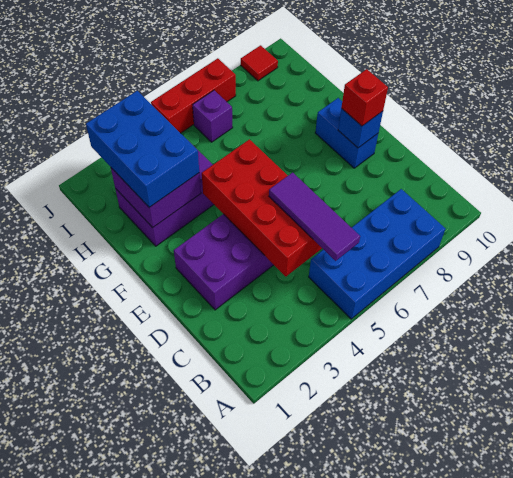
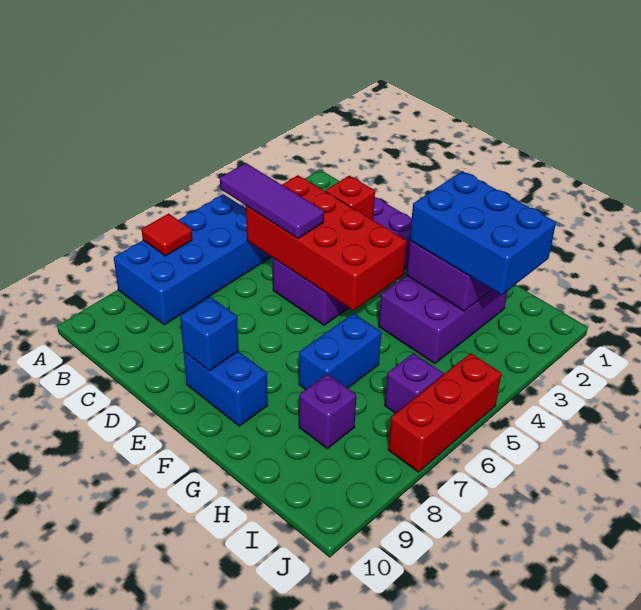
red brick E9 level 3 -> red brick D3 level 2
none -> blue brick G6:G7 level 1
none -> purple brick H8 level 1
red tile J9 level 1 -> red tile A7 level 2

